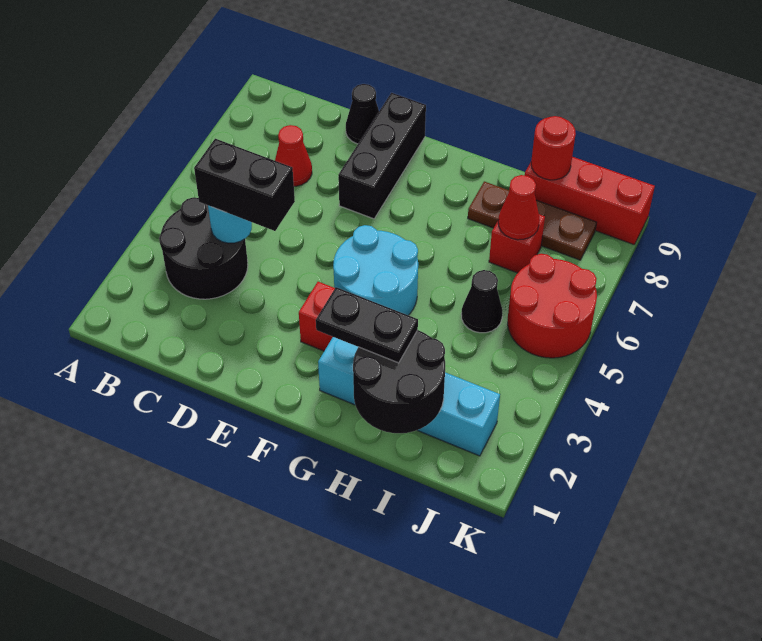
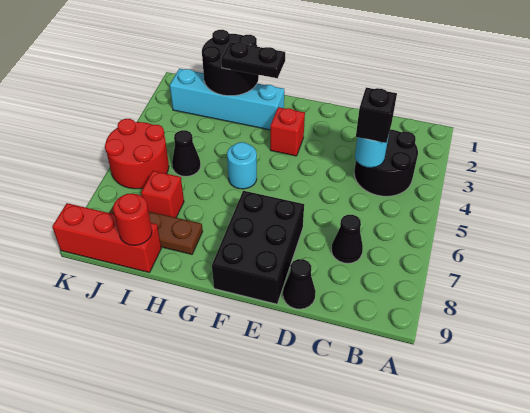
black brick C4:D4 level 3 -> black brick C4 level 3
red cone C7 level 1 -> black cone C7 level 1
black brick E7:E9 level 1 -> black brick E7:F9 level 1
cyan round brick F4:G5 level 1 -> cyan round brick G5 level 1
red cone I7 level 2 -> none

